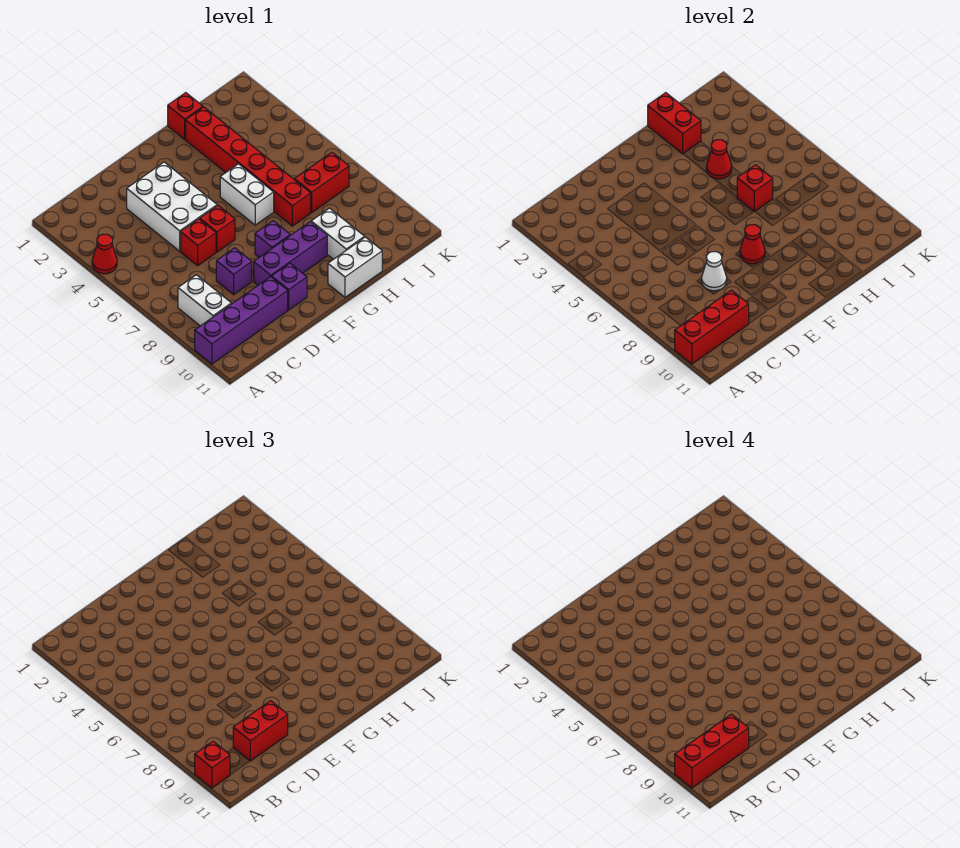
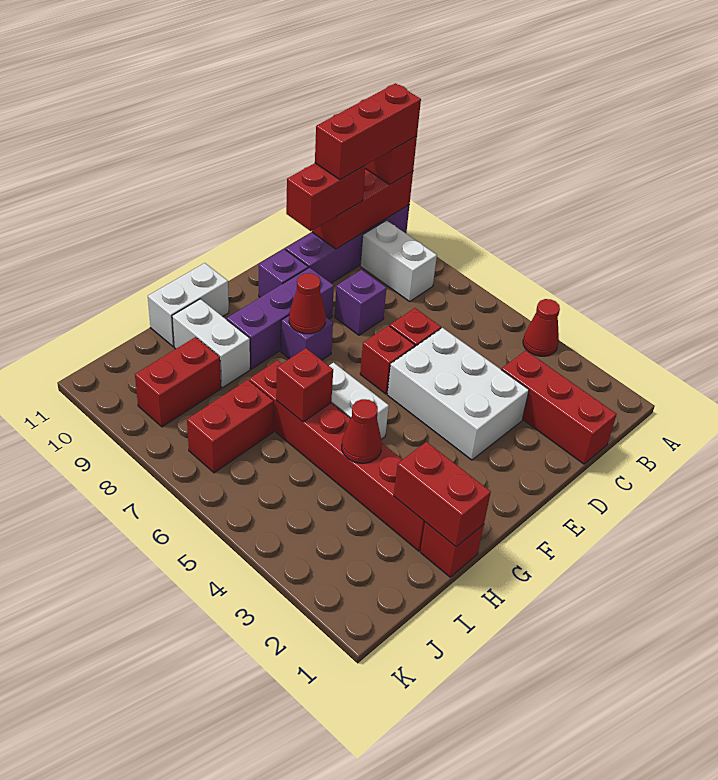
none -> red brick C1:C3 level 1
white cone D8 level 2 -> none
none -> red brick I9:J9 level 1

